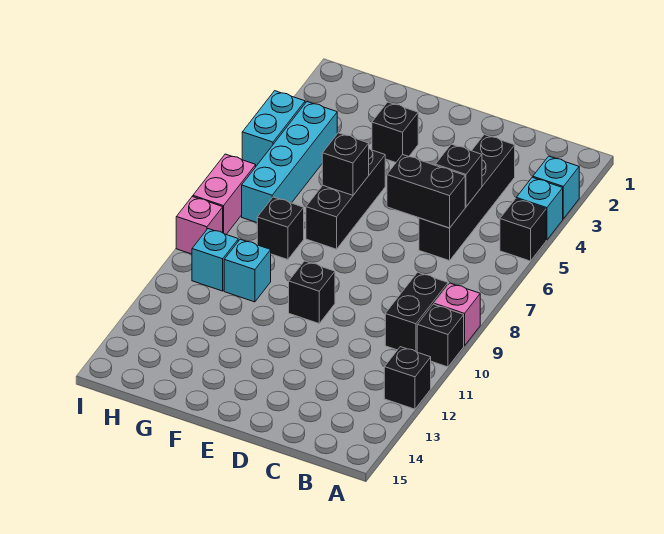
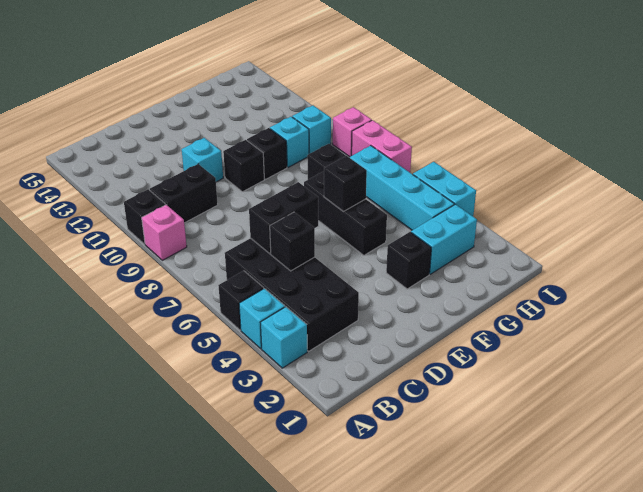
black brick A12 level 1 -> black brick F10 level 1
black brick B9:B10 level 1 -> black brick B10:C10 level 1
black brick C3:C6 level 1 -> black brick B3:C6 level 1
none -> cyan brick D11 level 1
none -> cyan brick G3:H3 level 1

